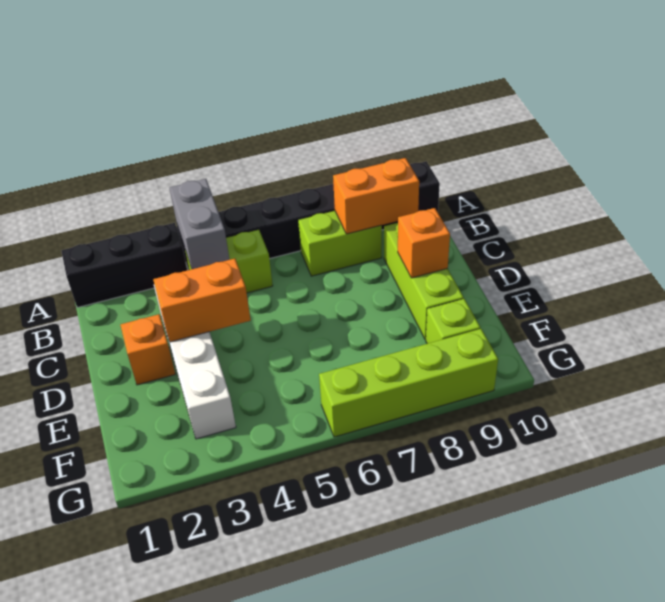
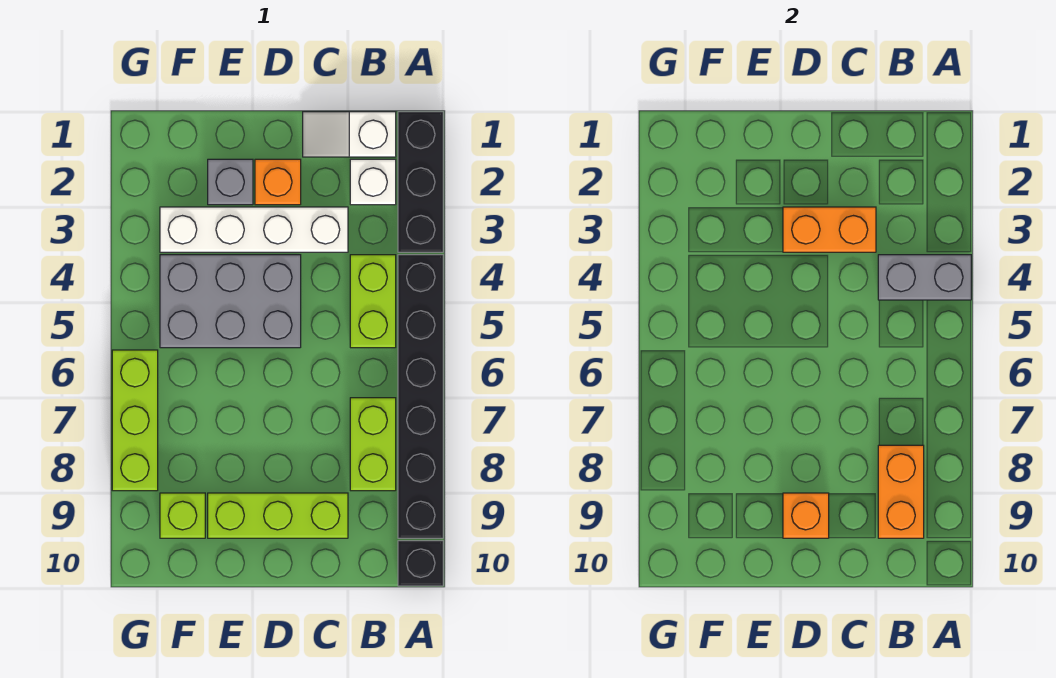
none -> white slope B1:C1 level 1 top B
none -> white brick B2 level 1
orange brick D3:D4 level 2 -> orange brick C3:D3 level 2
none -> grey brick D4:F5 level 1
none -> grey brick E2 level 1
lime brick G6:G9 level 1 -> lime brick G6:G8 level 1

